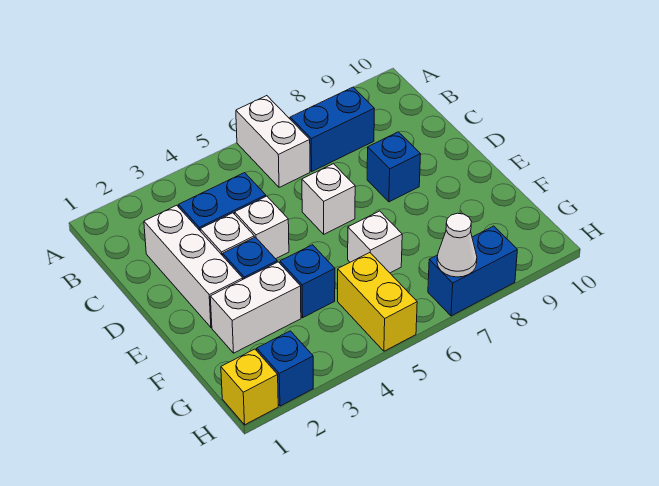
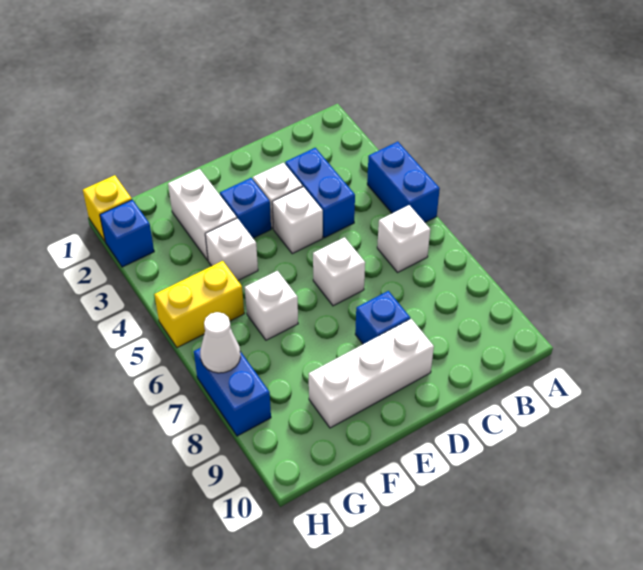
white brick A6:B6 level 1 -> white brick B6 level 1
blue brick B7:B8 level 1 -> blue brick A4:A5 level 1
white brick C2:E2 level 1 -> white brick D9:F9 level 1
blue brick F4 level 1 -> white brick F4 level 1

